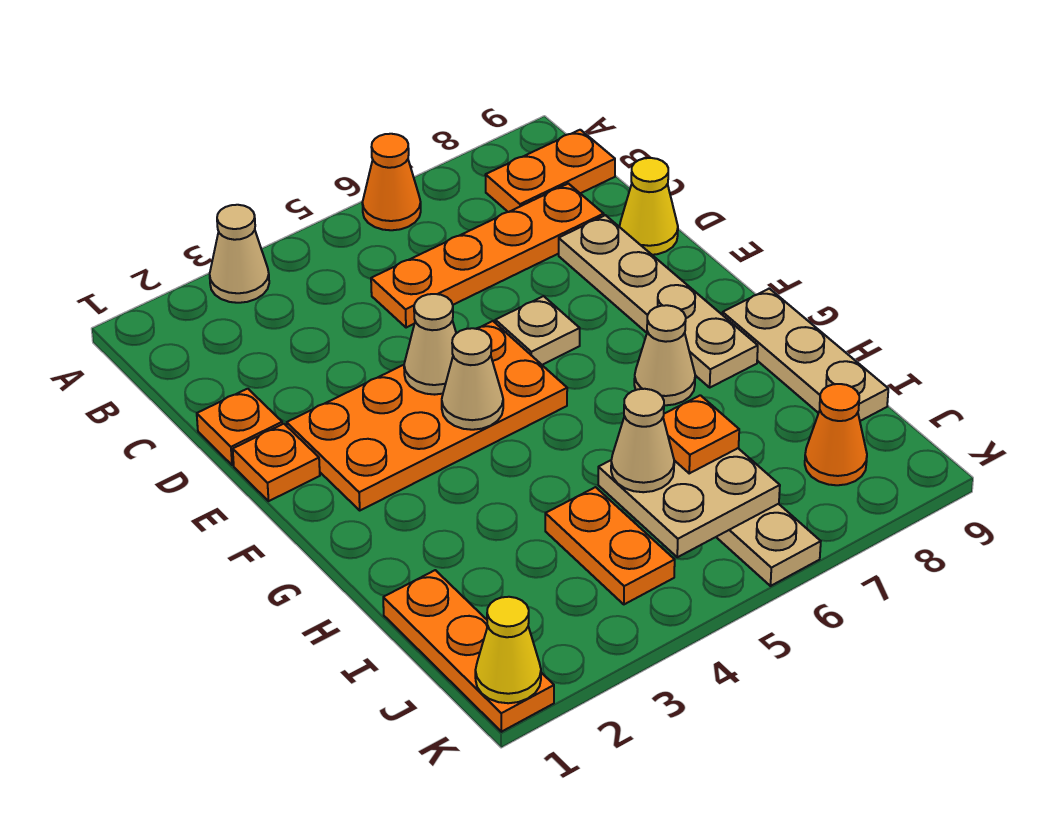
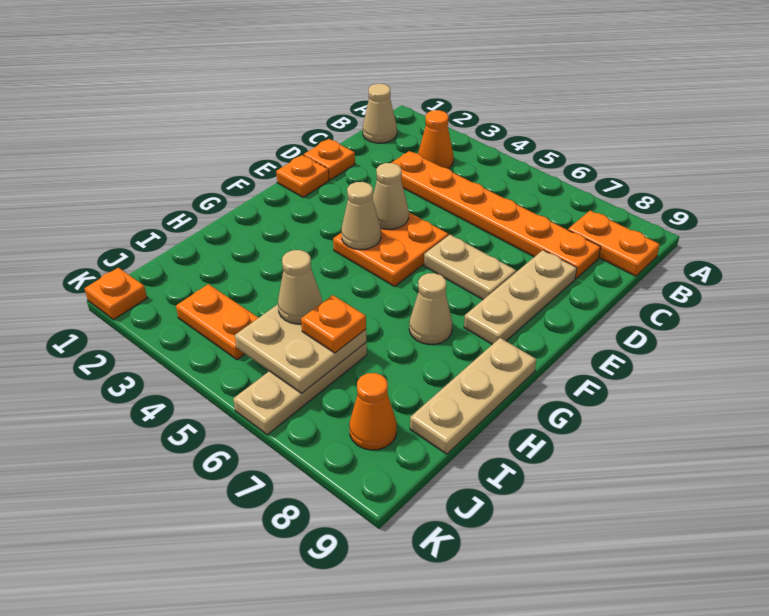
tan cone A3 level 1 -> tan cone B1 level 1
orange cone A6 level 1 -> orange cone B3 level 1
orange plate C5:C8 level 1 -> orange plate C3:C8 level 1
tan plate D8:G8 level 1 -> tan plate D8:F8 level 1
yellow cone D9 level 1 -> none
orange plate E2:F5 level 1 -> orange plate E4:F5 level 1
tan plate E6 level 1 -> tan plate E6:E7 level 1
orange plate I1:K1 level 1 -> orange plate K1 level 1
orange plate I4:J4 level 1 -> orange plate J3:J4 level 1
yellow cone K1 level 2 -> none

